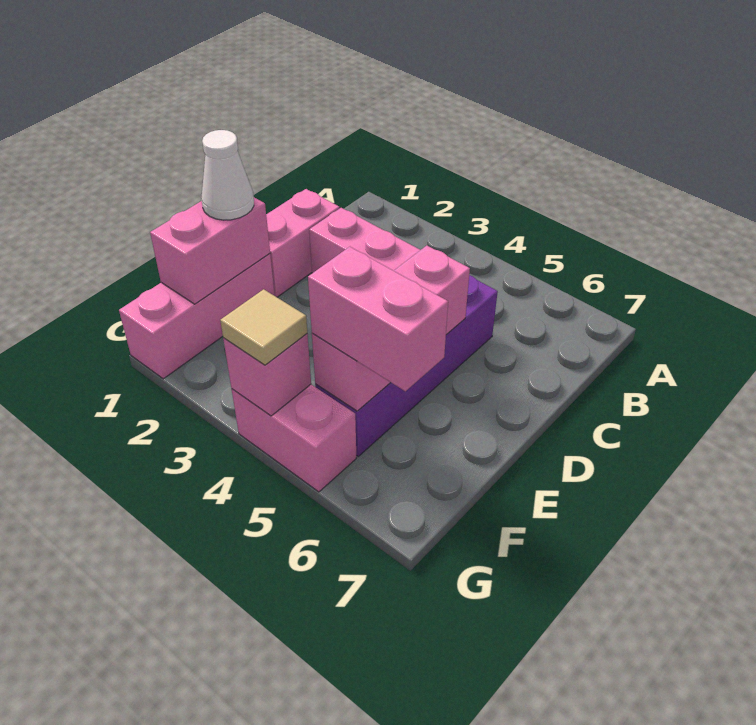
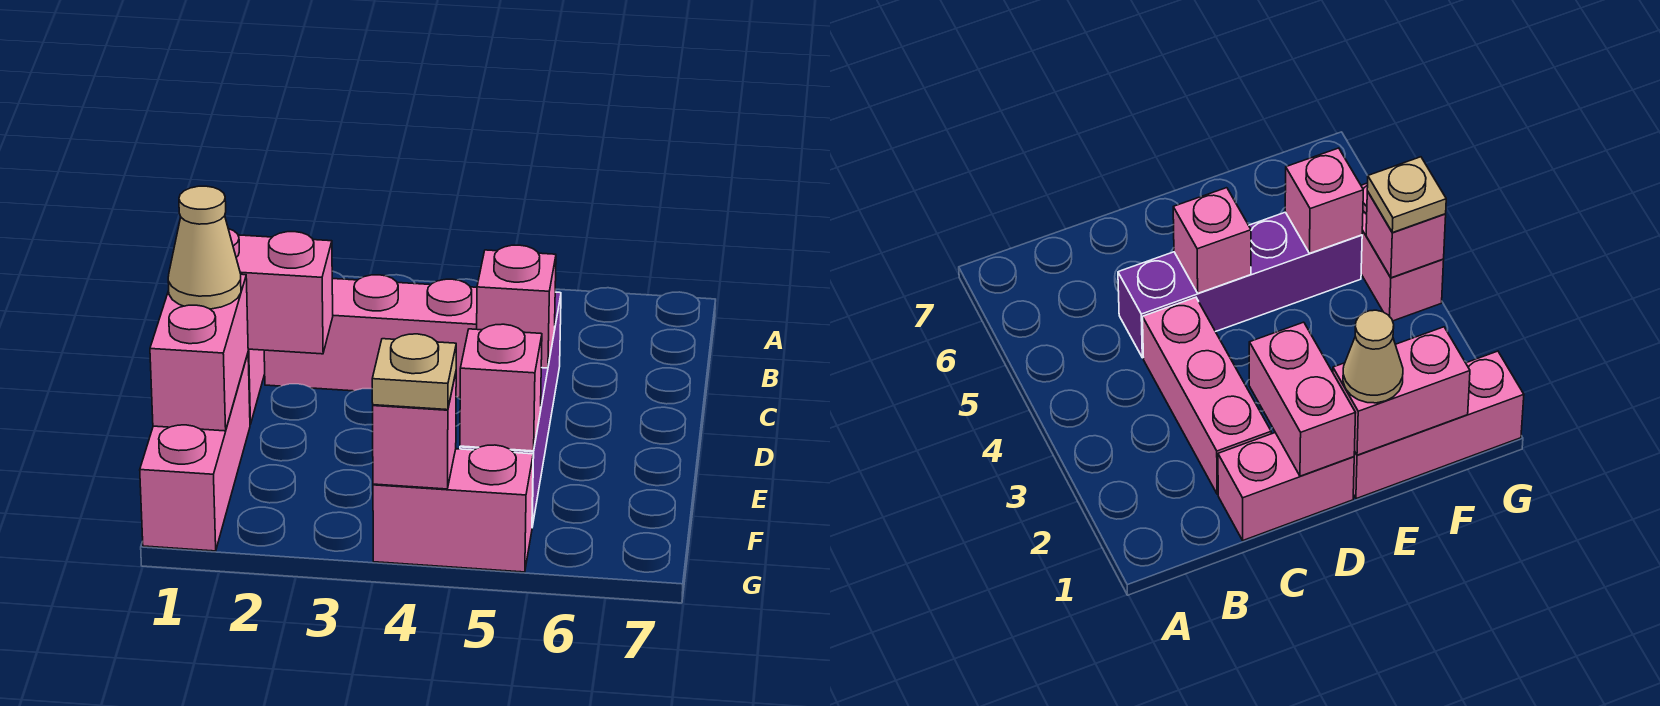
white cone E1 level 3 -> tan cone E1 level 3
pink brick F5:F6 level 3 -> pink brick D1:D2 level 2
tan tile G4 level 3 -> tan plate G4 level 3

